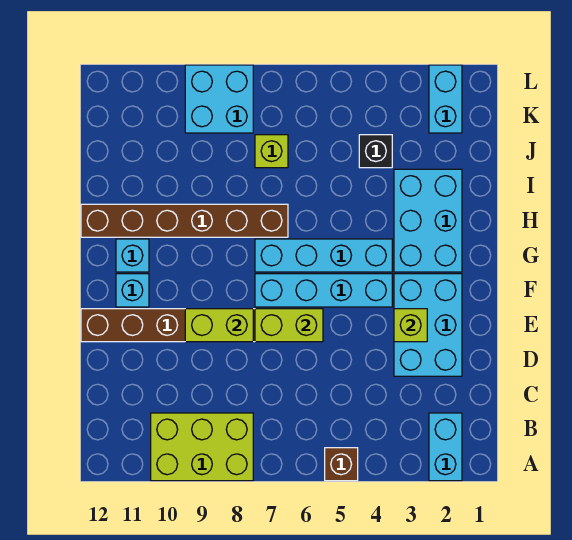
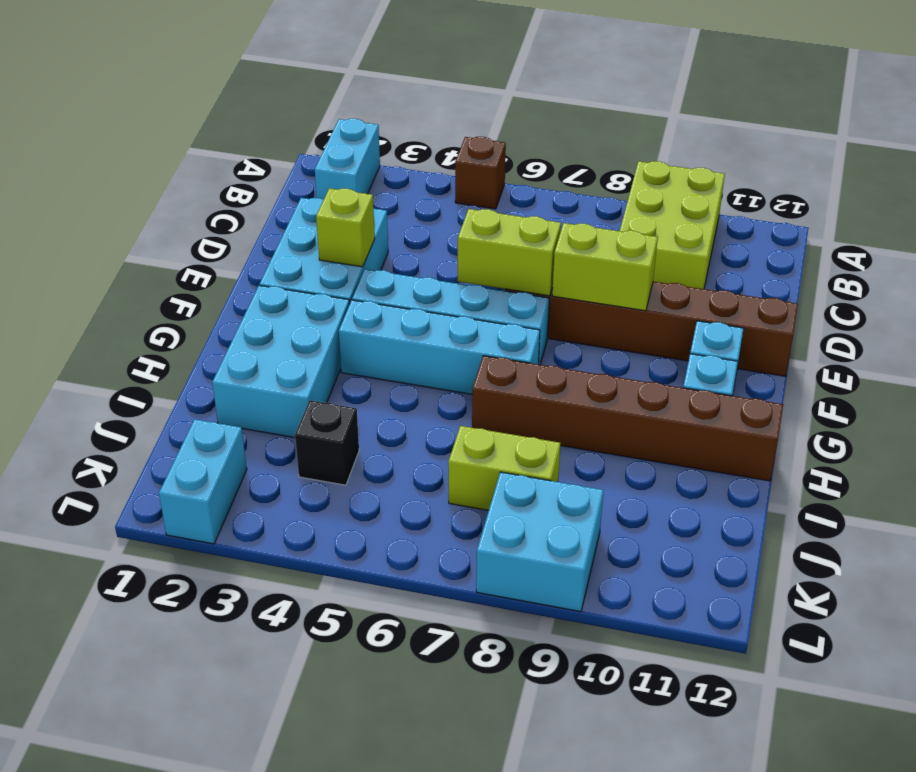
lime brick A8:B10 level 1 -> lime brick A9:C10 level 1
lime brick J7 level 1 -> lime brick J7:J8 level 1

